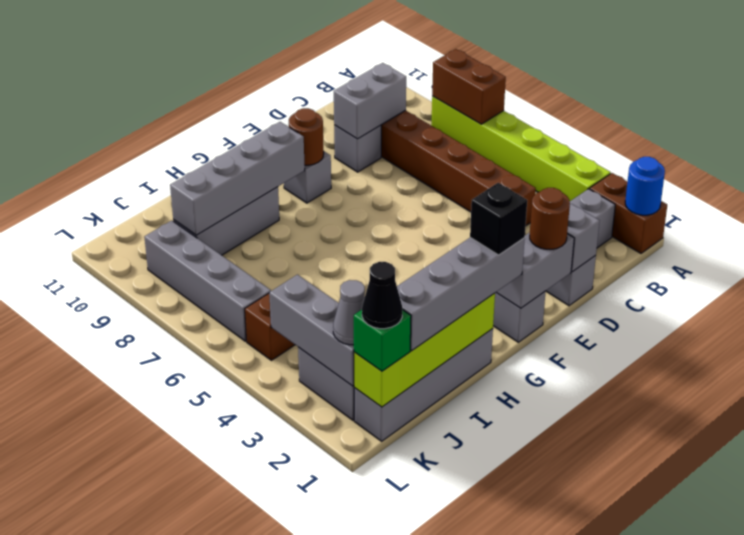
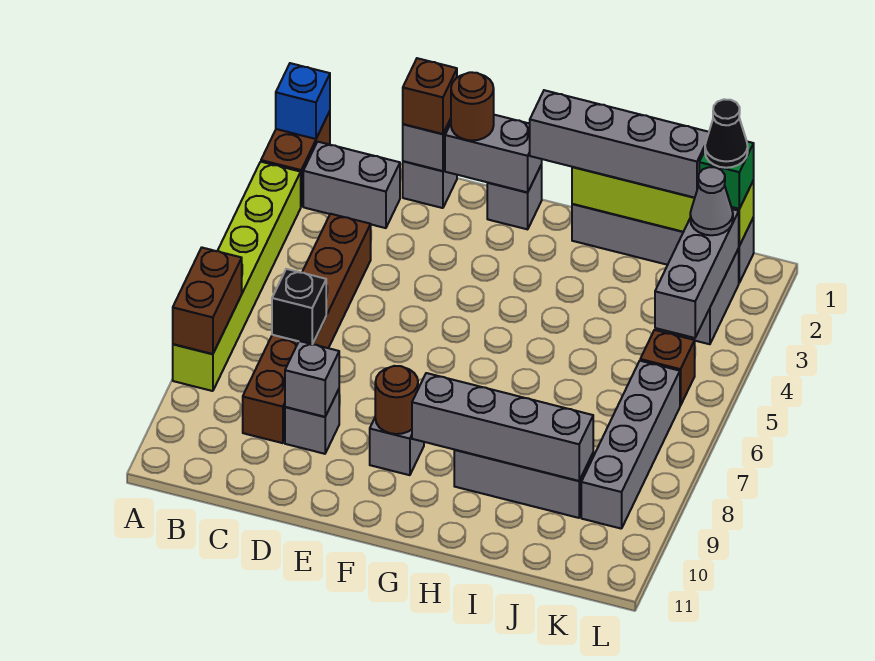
blue round brick A1 level 2 -> blue brick A1 level 2
grey brick C9:D9 level 2 -> grey brick D9 level 2
none -> brown brick D1 level 3
black brick G1 level 4 -> black brick C7 level 2

